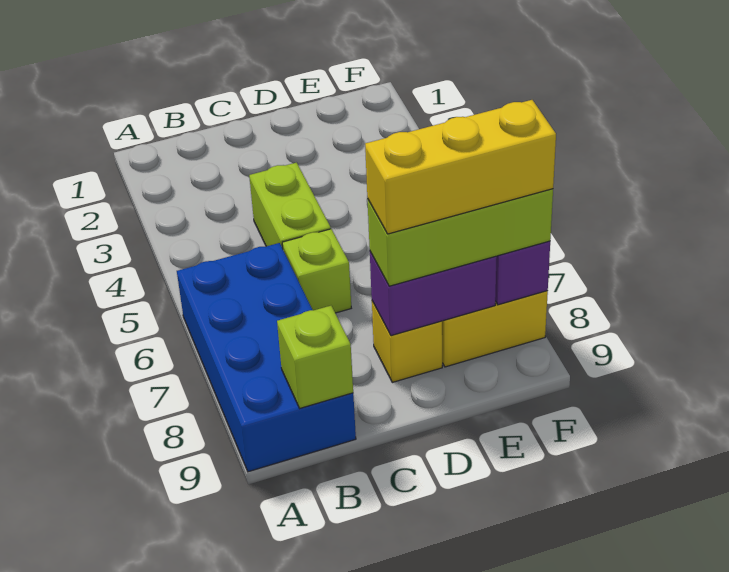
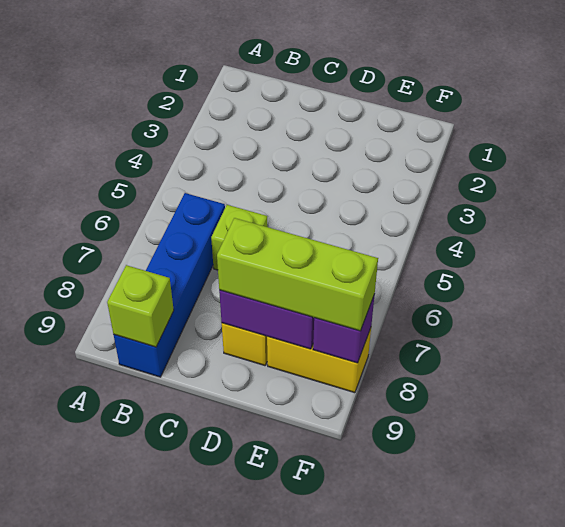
blue brick A6:B9 level 1 -> blue brick B6:B9 level 1
lime brick C4:C5 level 1 -> none
yellow brick D8:F8 level 4 -> none

